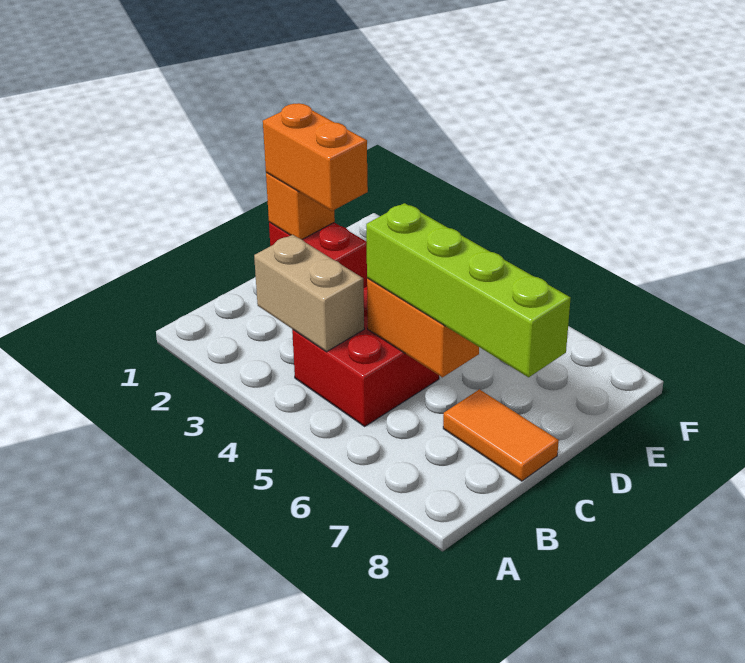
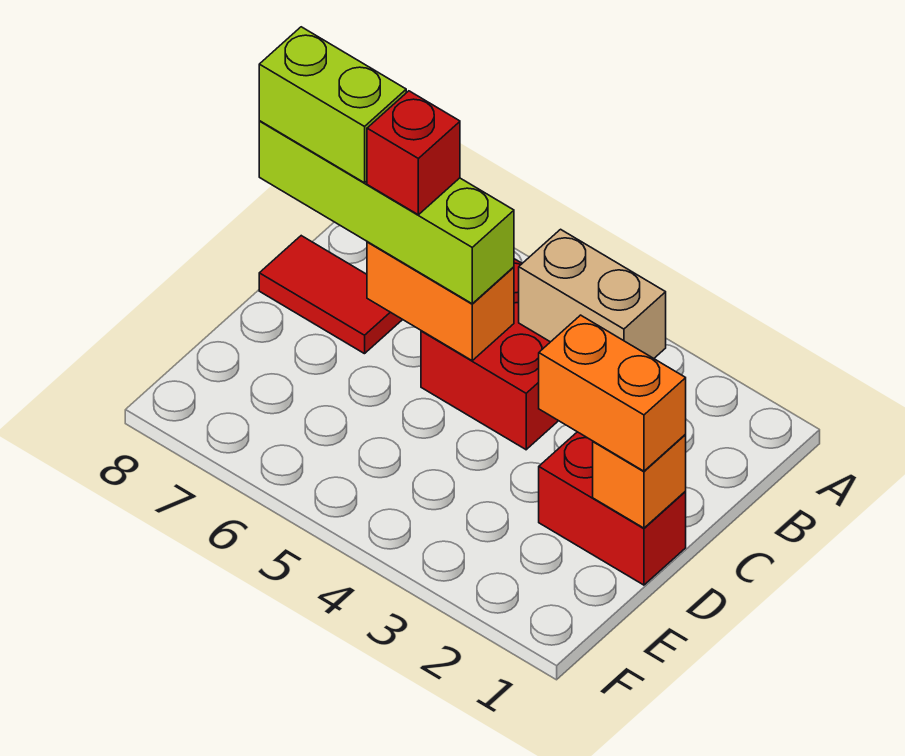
none -> red brick C6 level 4
orange tile C7:C8 level 1 -> red tile C7:C8 level 1
none -> lime brick C7:C8 level 4

